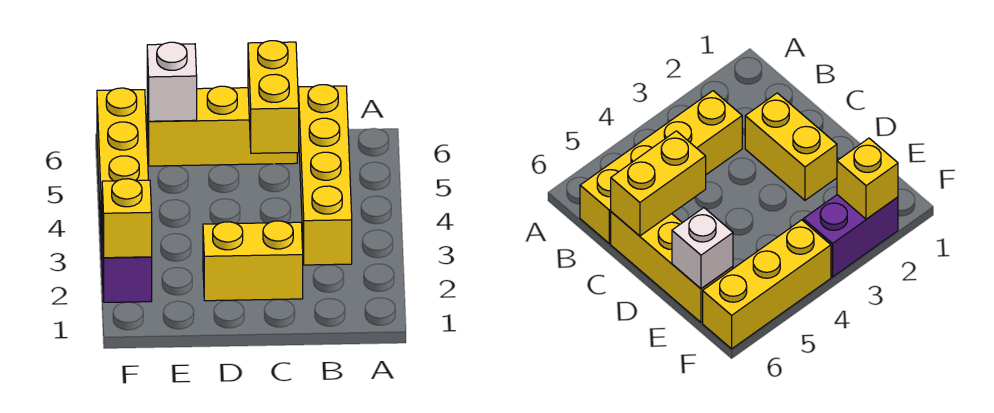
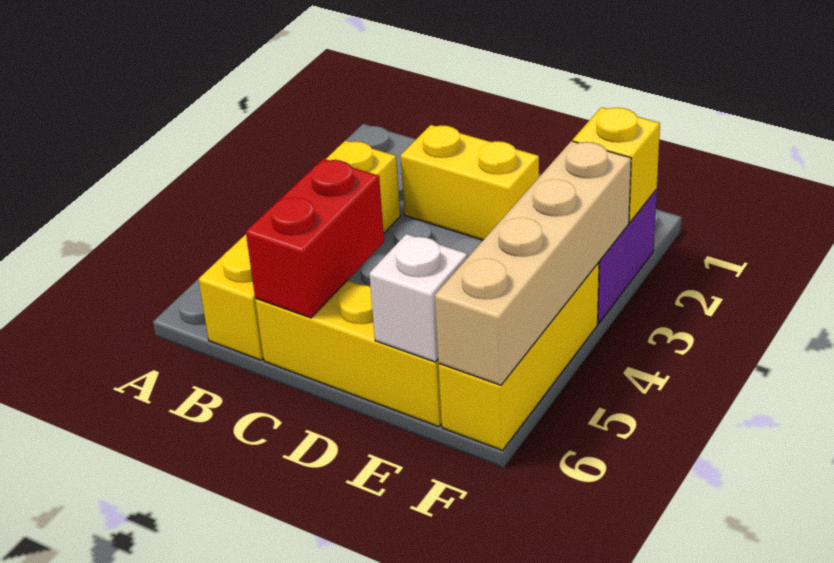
yellow brick C5:C6 level 2 -> red brick C5:C6 level 2
none -> tan brick F3:F6 level 2

